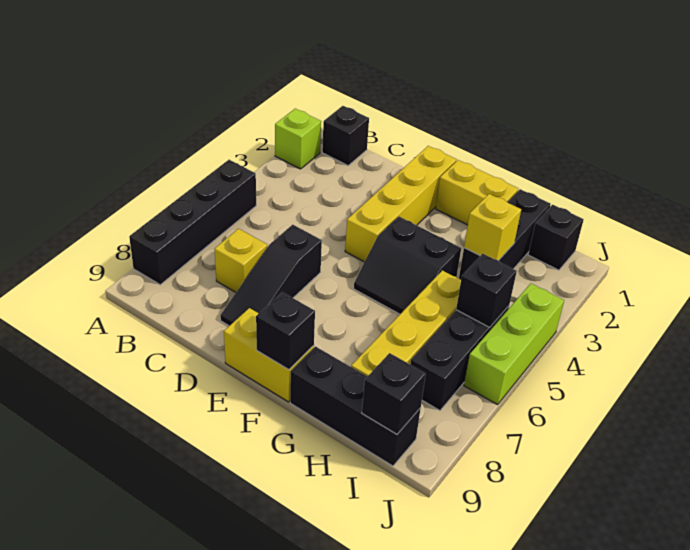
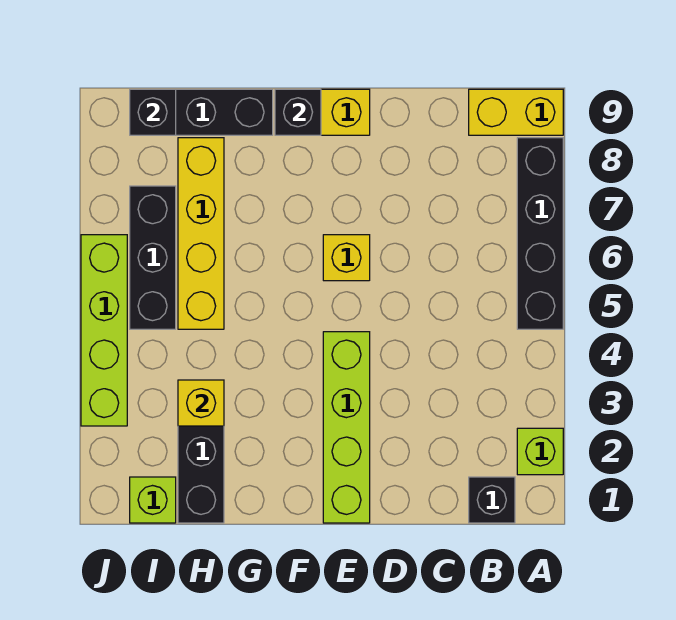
yellow brick C7 level 1 -> yellow brick E6 level 1
black slope D6:D8 level 1 top 6 -> none
yellow brick E1:E4 level 1 -> lime brick E1:E4 level 1
yellow brick F1:G1 level 1 -> yellow brick A9:B9 level 1
black slope F4:G5 level 1 top 4 -> none
black brick I1 level 1 -> lime brick I1 level 1
black brick I5 level 2 -> none
lime brick J4:J6 level 1 -> lime brick J3:J6 level 1

